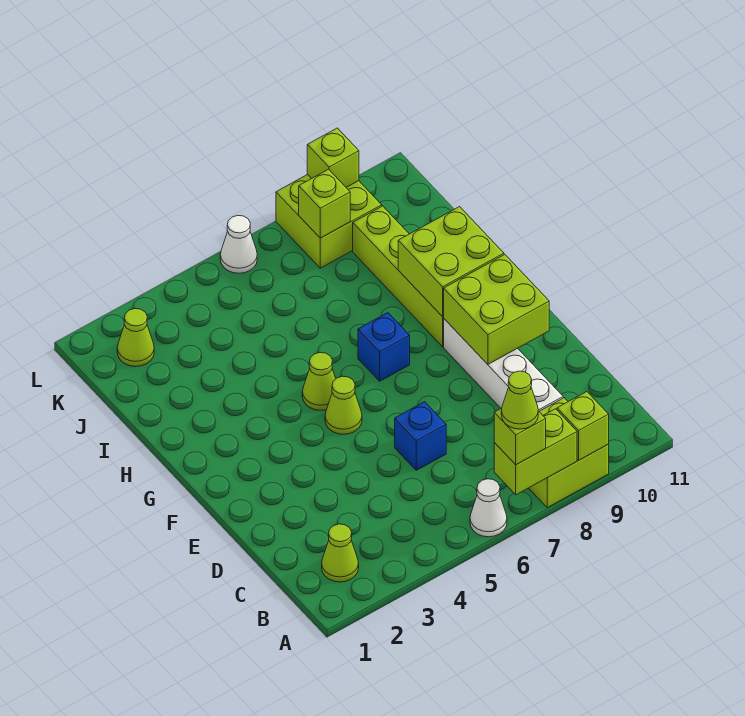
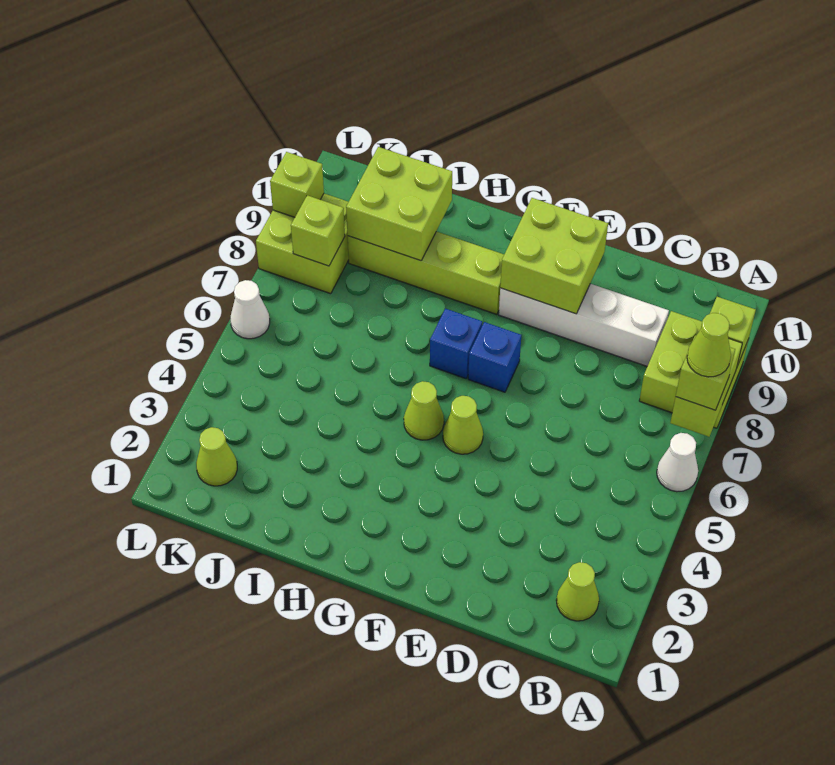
blue brick D6 level 1 -> blue brick F7 level 1
lime brick G9:H10 level 2 -> lime brick I9:J10 level 2

